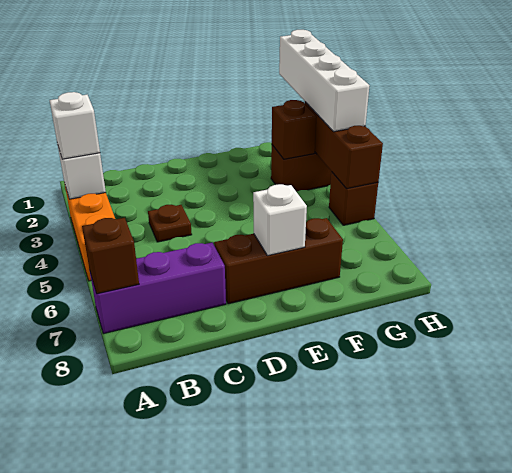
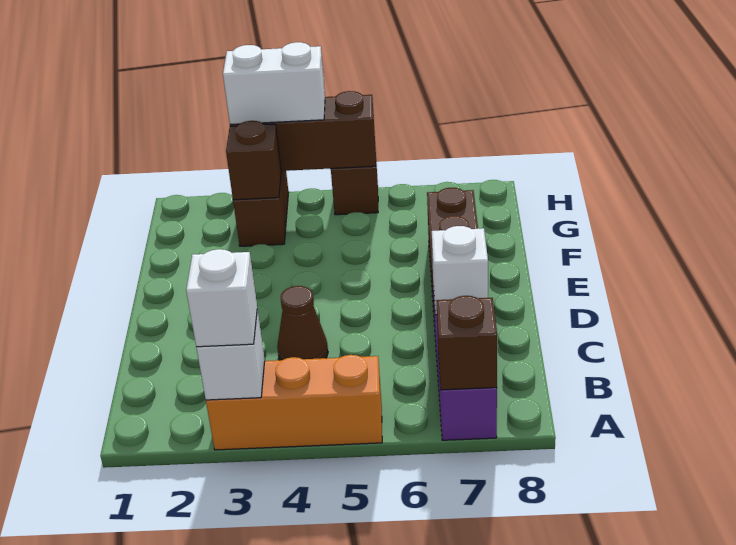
brown plate C4 level 1 -> brown cone C4 level 1
white brick E7 level 2 -> white brick C7 level 2
white brick H1:H4 level 3 -> white brick H3:H4 level 3

